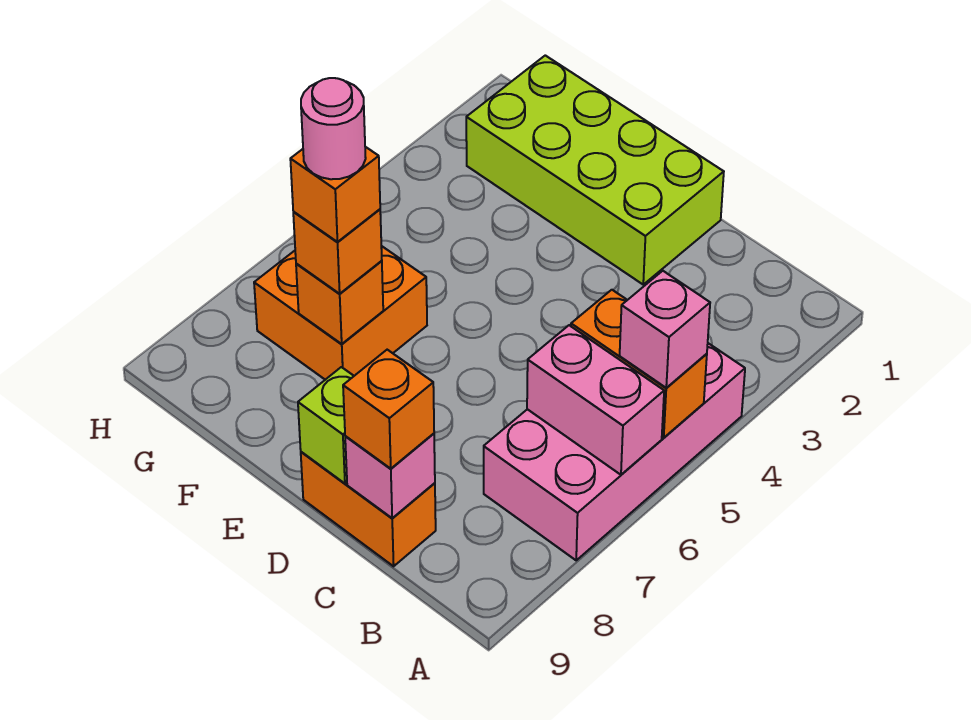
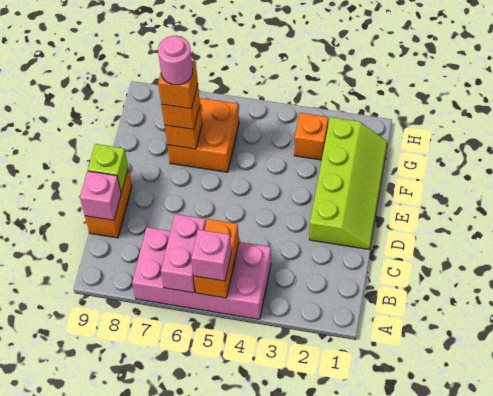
orange brick C9 level 3 -> orange brick G3 level 1
lime brick D1:G2 level 1 -> lime slope D1:G2 level 1 top 2

